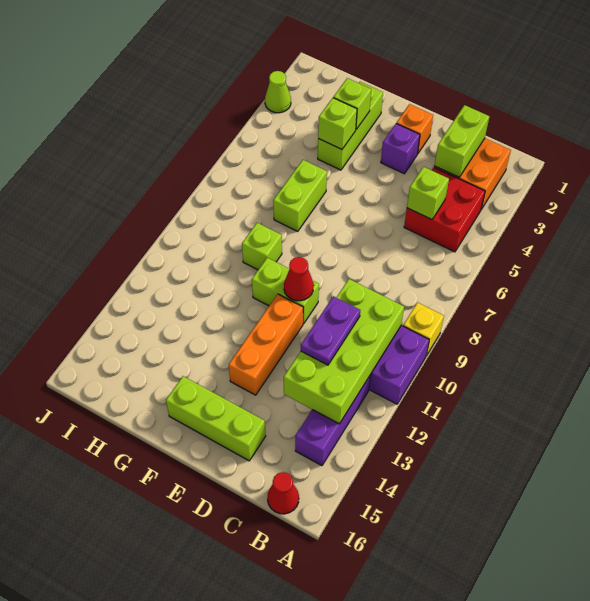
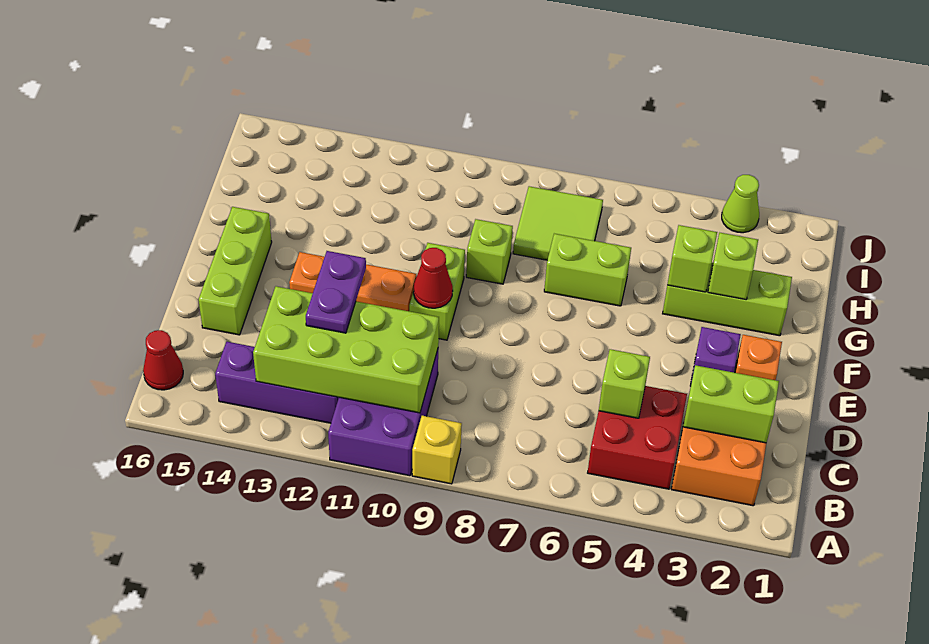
purple plate C11:C12 level 3 -> purple plate C12:D12 level 3
none -> lime tile H7:I8 level 1

